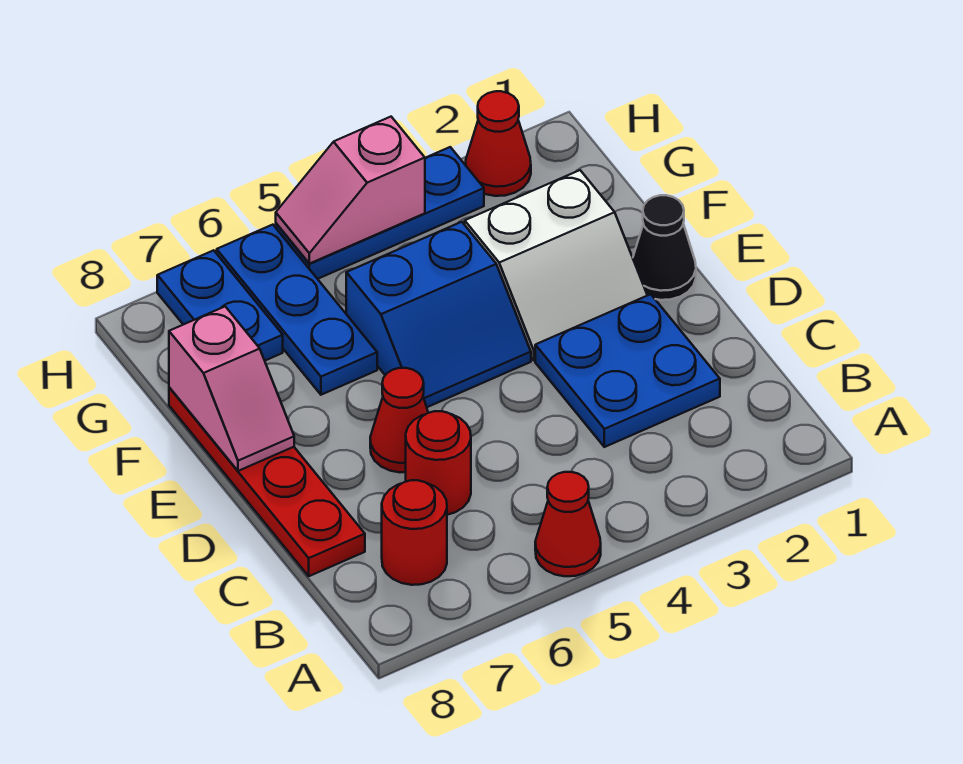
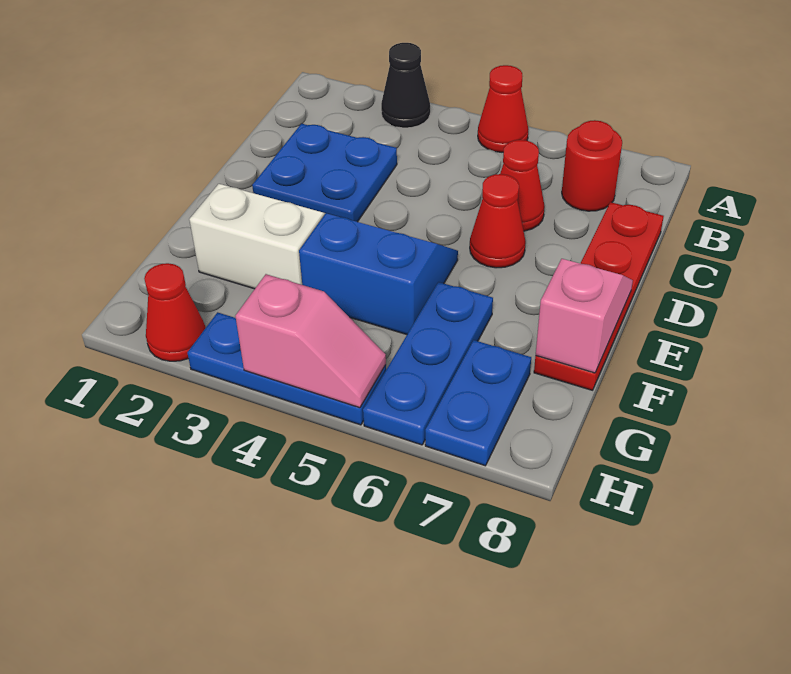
red round brick C6 level 1 -> red cone C6 level 1
black cone E1 level 1 -> black cone A3 level 1

